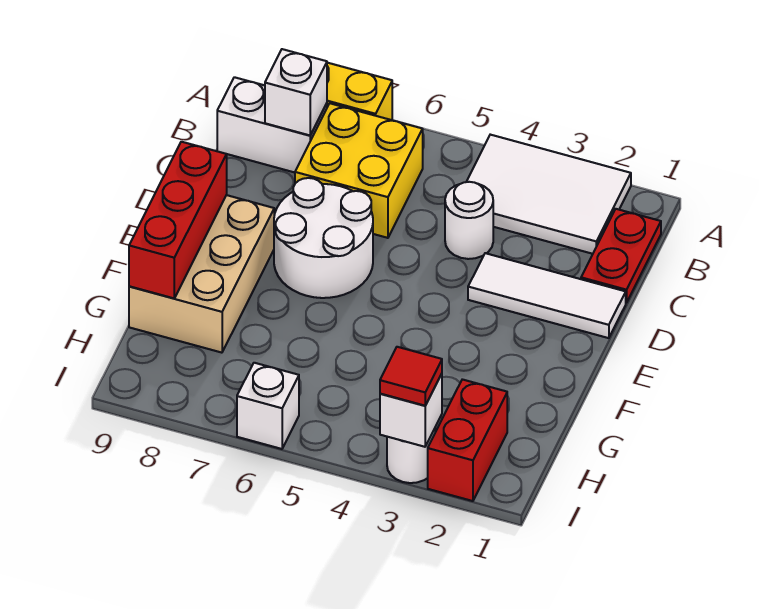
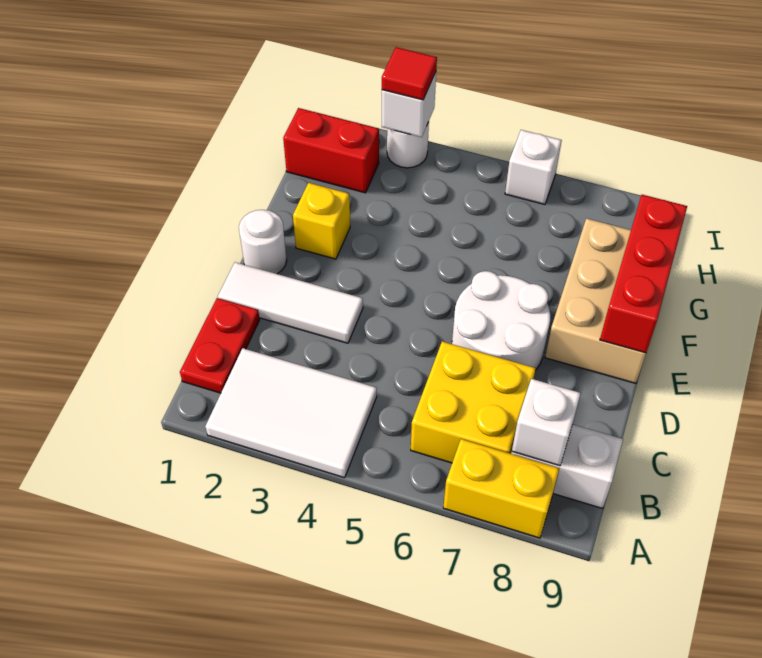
white round brick C4 level 1 -> white round brick E1 level 1
none -> yellow brick F2 level 1
red brick H2:I2 level 1 -> red brick H1:H2 level 1

